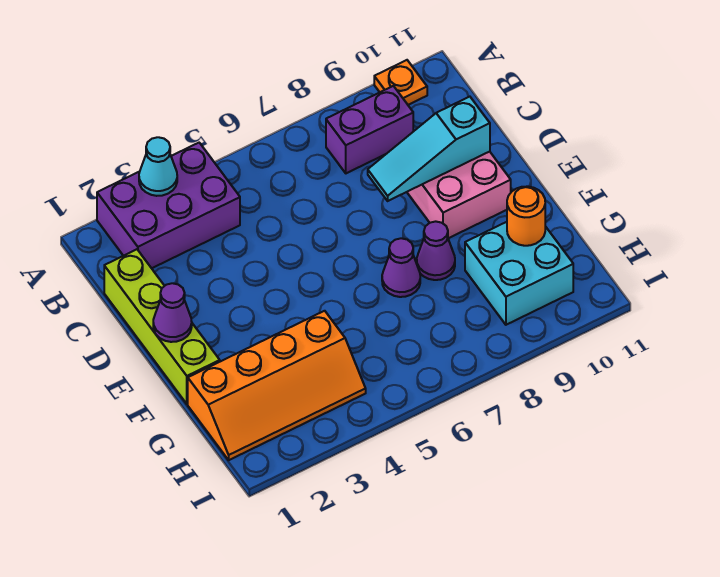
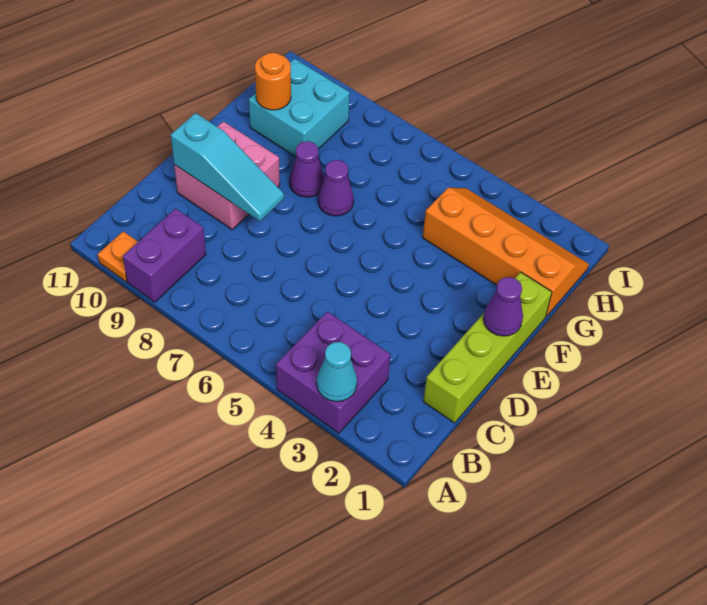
purple brick A2:B4 level 1 -> purple brick A3:B4 level 1
purple brick B8:B9 level 1 -> purple brick A9:B9 level 1

